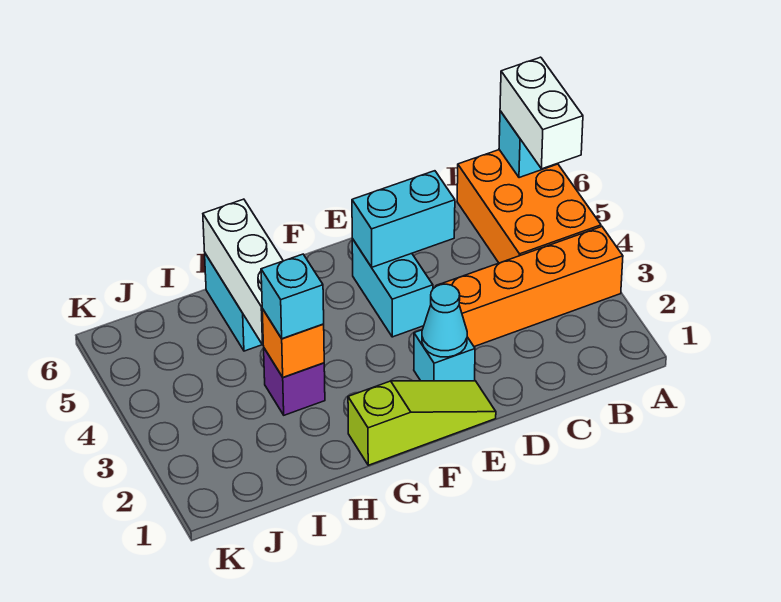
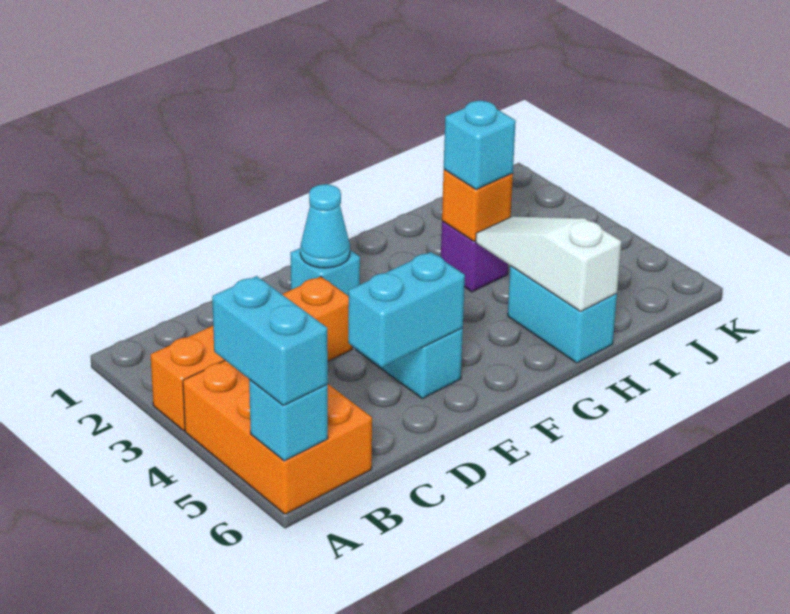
white brick A5:A6 level 3 -> cyan brick A5:A6 level 3
lime slope E1:G1 level 1 top G -> none
white brick H4:H6 level 2 -> white slope H4:H6 level 2 top 6

